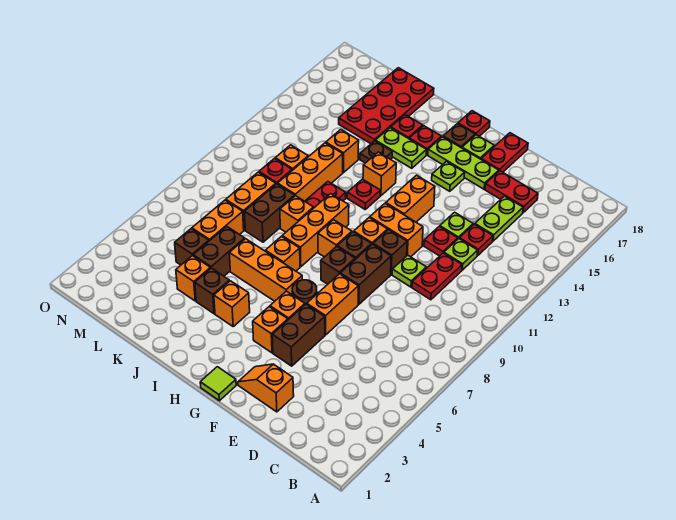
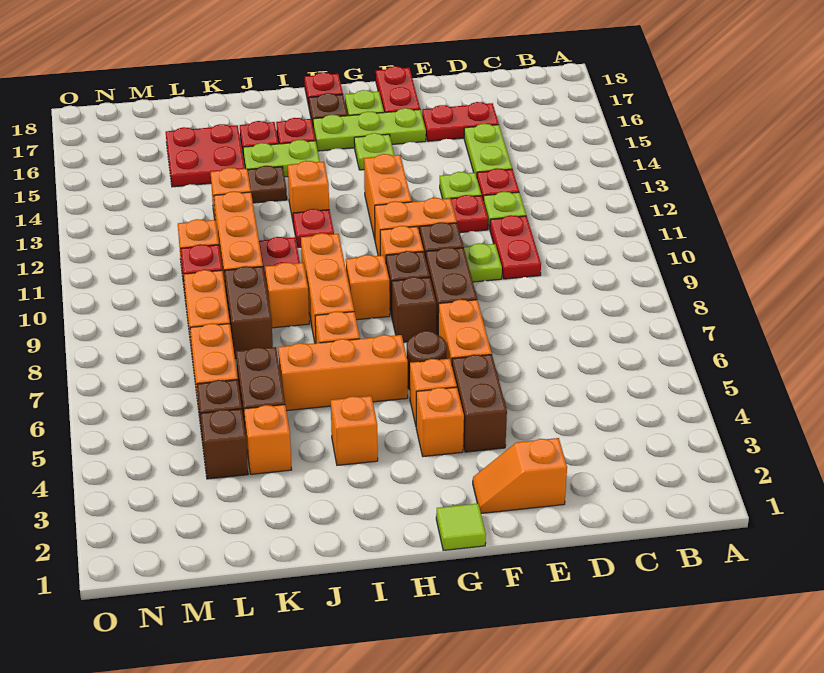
brown brick J4 level 1 -> brown brick L4 level 1
red plate K15:L18 level 1 -> red plate K15:L16 level 1

